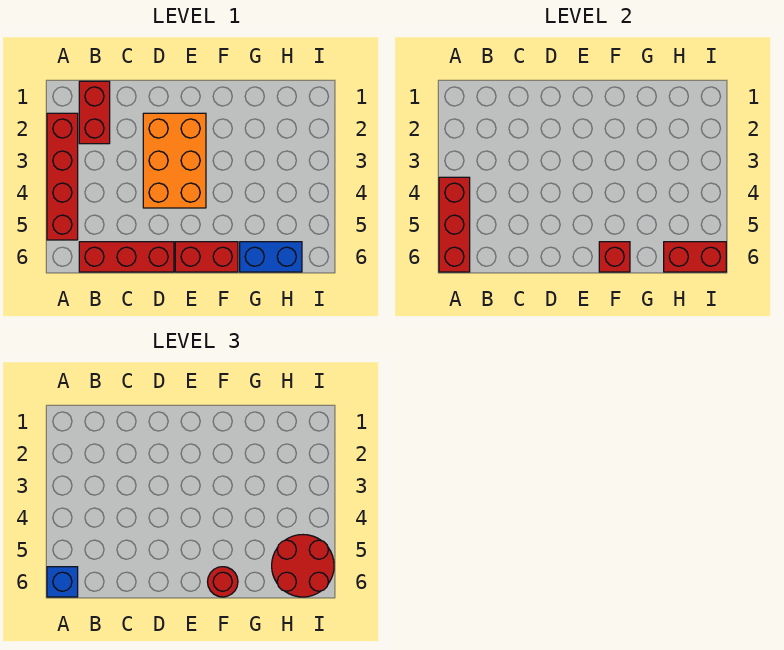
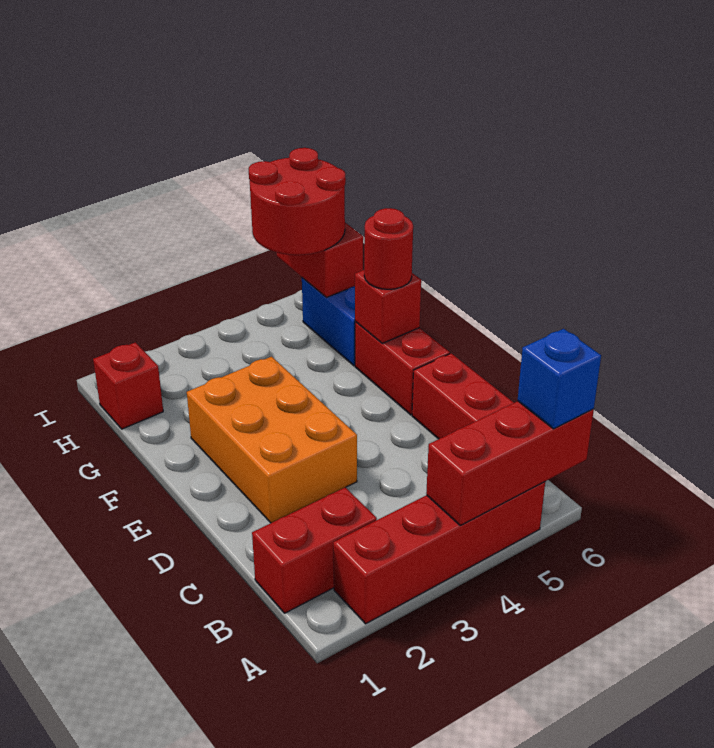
orange brick D2:E4 level 1 -> orange brick D2:F3 level 1
none -> red brick H1 level 1

